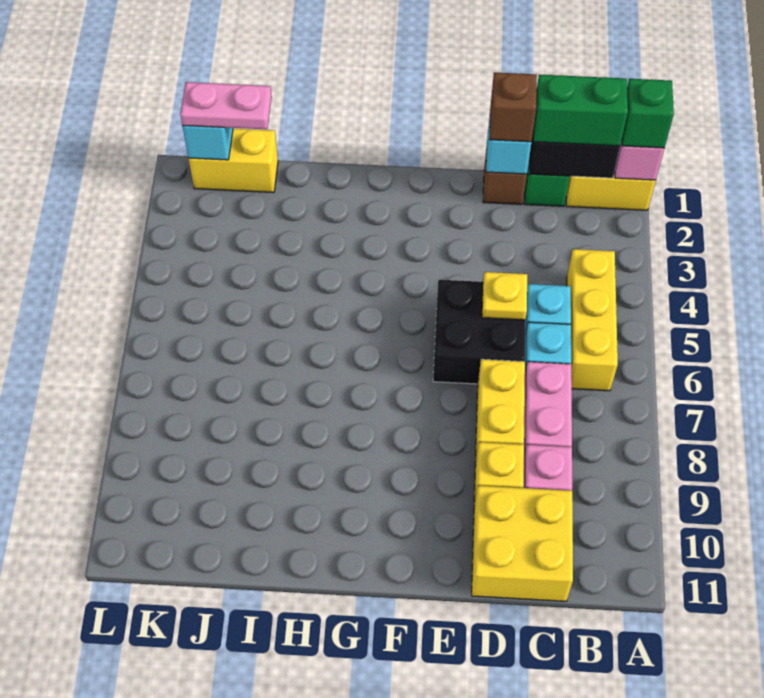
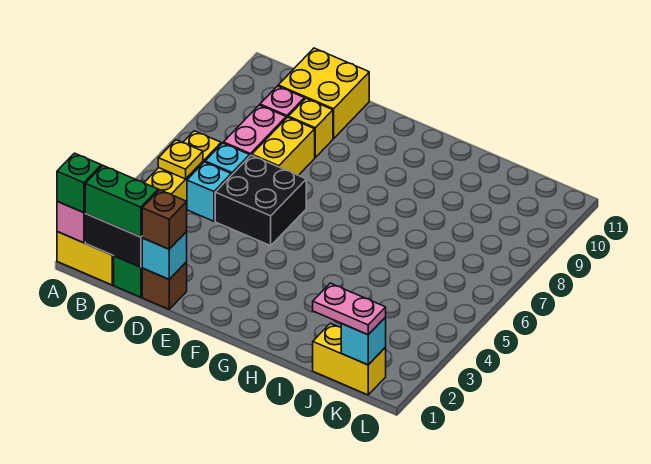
yellow plate D5 level 2 -> yellow plate B5 level 2

